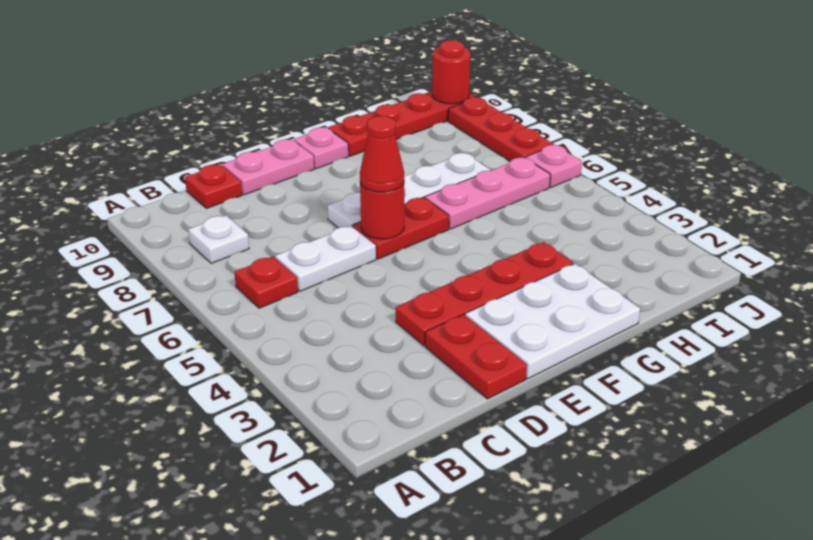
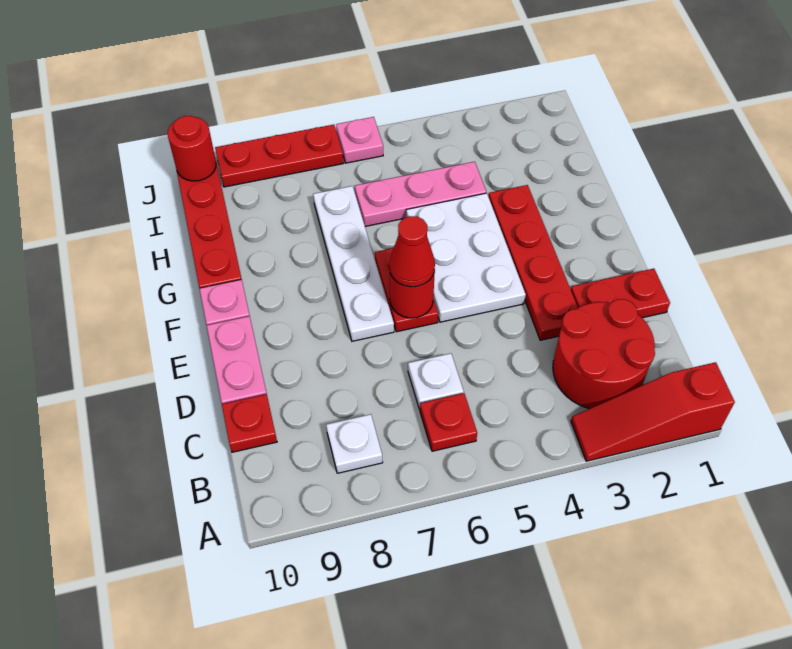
none -> red slope A1:A3 level 1 top 1
none -> red round brick B2:C3 level 1
white plate C6:D6 level 1 -> white plate C6 level 1
white plate E1:G2 level 1 -> white plate E4:G5 level 1
pink plate G6:I6 level 1 -> pink plate H4:H6 level 1

